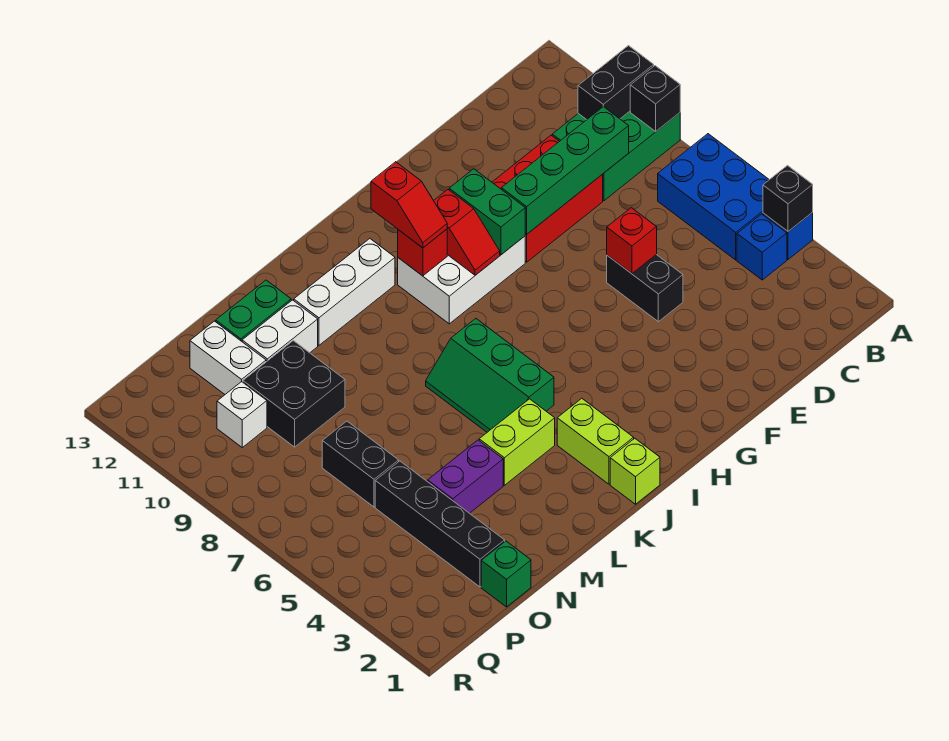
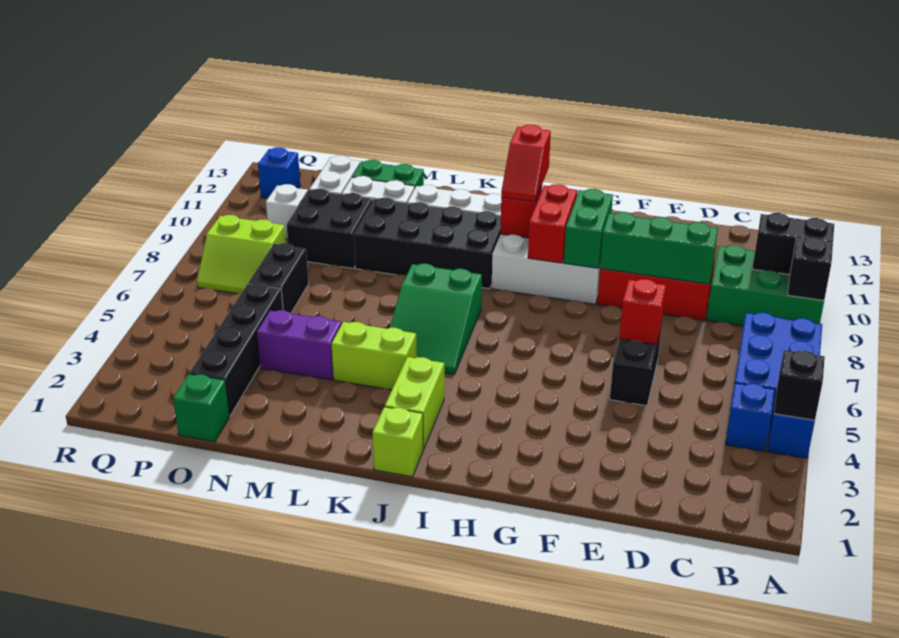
green brick C9:F9 level 2 -> green brick D9:F9 level 2
red slope H9:H10 level 2 top 10 -> red brick H9:H10 level 2
green slope J5:K7 level 1 top J -> green slope J5:K7 level 1 top 7
none -> black brick J9:M10 level 1
none -> lime slope P7:Q8 level 1 top 8
none -> blue brick Q12 level 1

